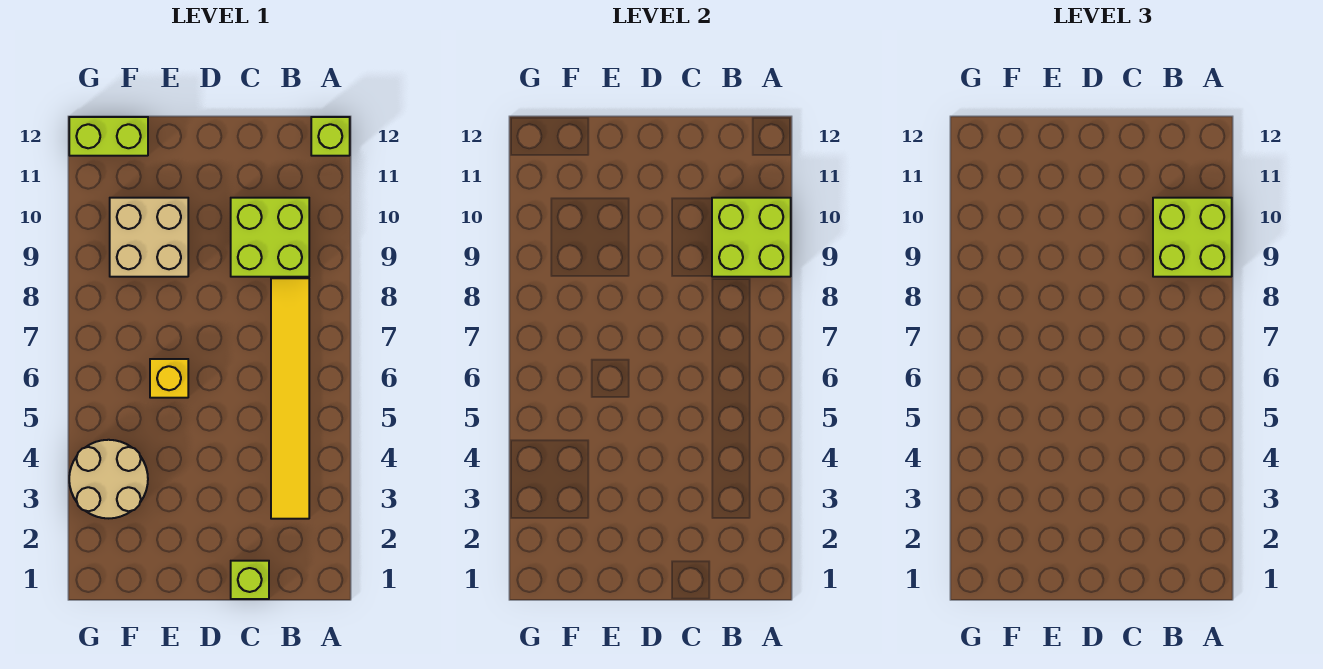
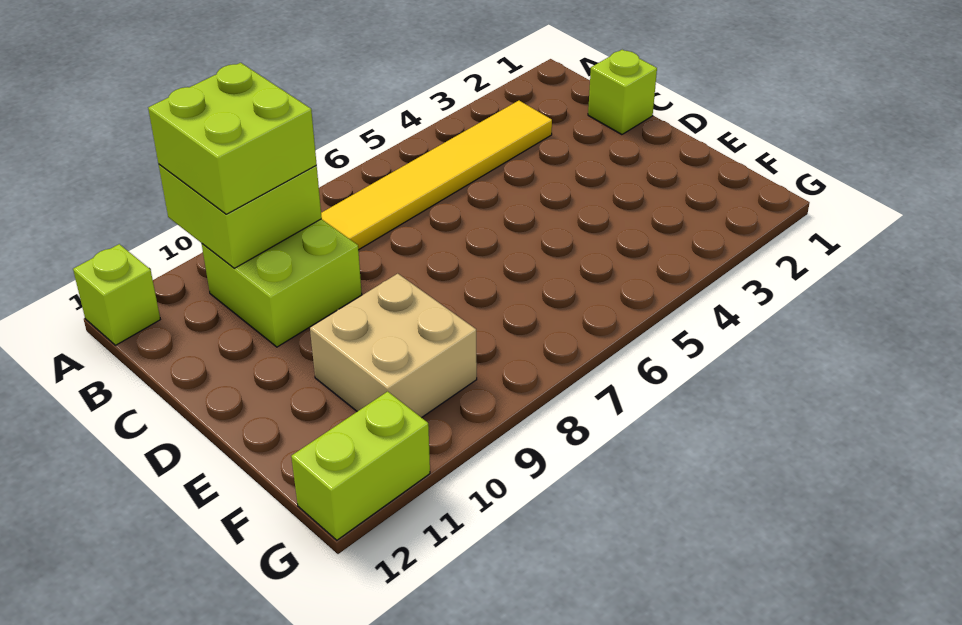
yellow brick E6 level 1 -> none
tan round brick F3:G4 level 1 -> none
lime brick F12:G12 level 1 -> lime brick G11:G12 level 1

